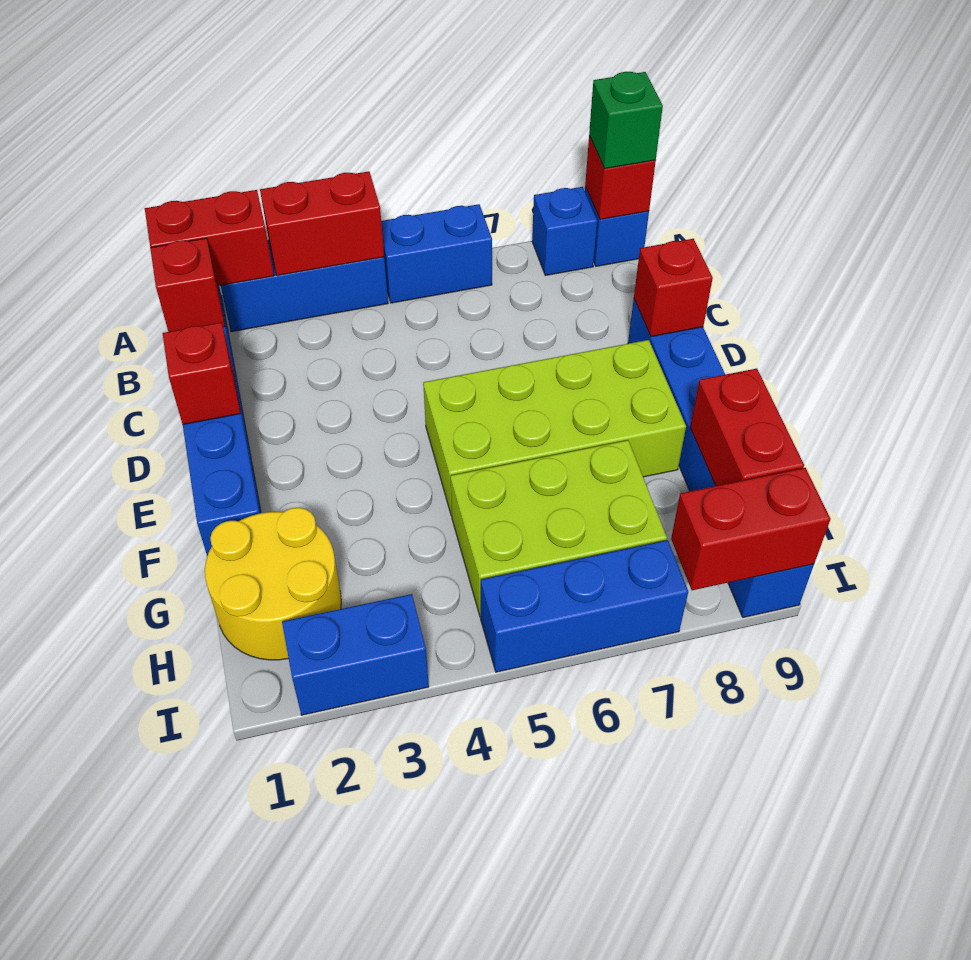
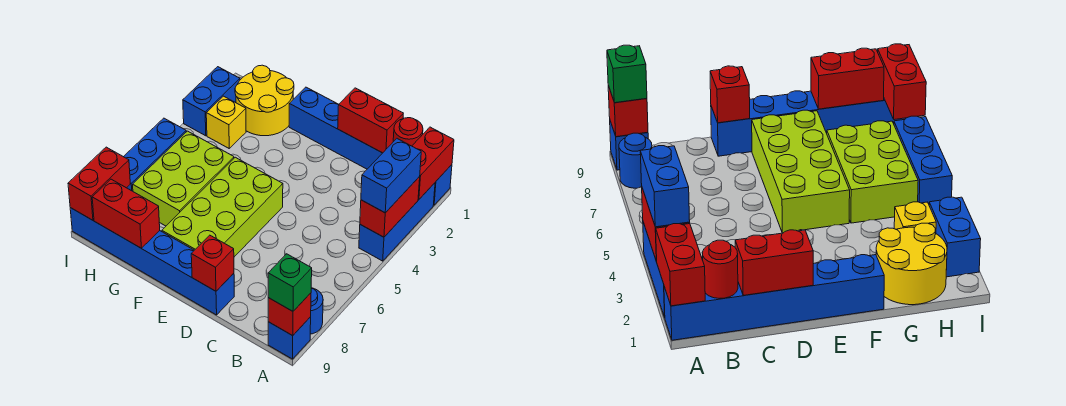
blue brick A5:A6 level 1 -> blue brick A3:A4 level 3
blue brick A8 level 1 -> blue round brick A8 level 1
red brick B1 level 2 -> red round brick B1 level 2
red brick D1 level 2 -> red brick C1:D1 level 2
none -> yellow brick H3 level 1

